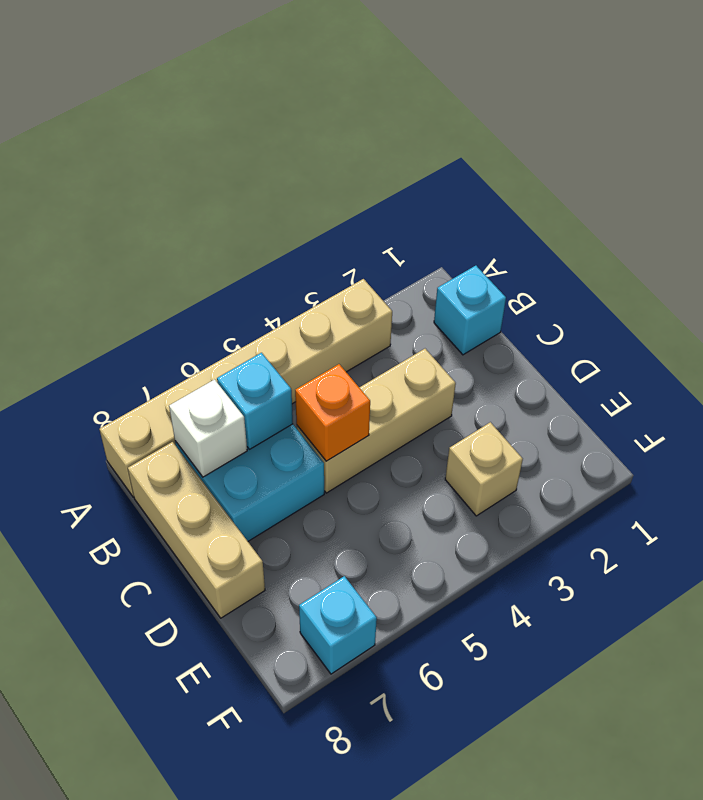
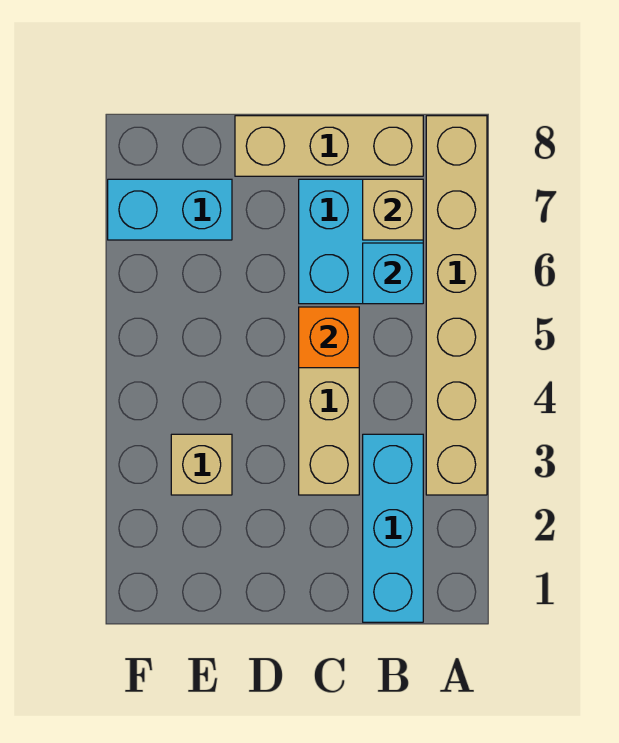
cyan brick B1 level 1 -> cyan brick B1:B3 level 1
white brick B7 level 2 -> tan brick B7 level 2
cyan brick F7 level 1 -> cyan brick E7:F7 level 1

